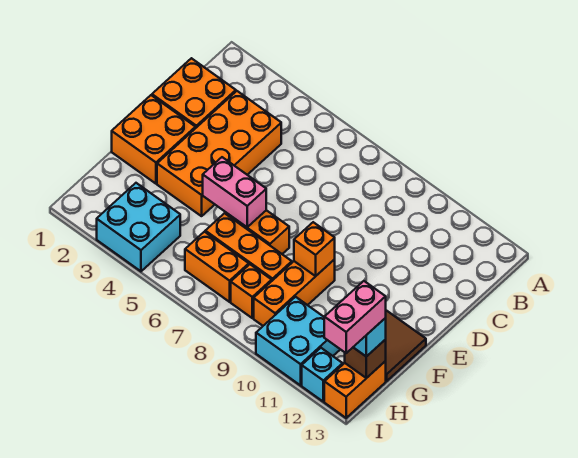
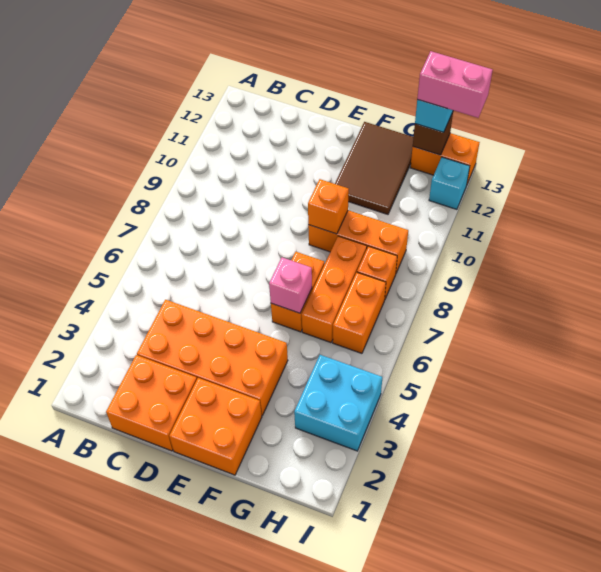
pink brick F5:F6 level 2 -> pink brick F6 level 2
cyan brick H10:I11 level 1 -> none

